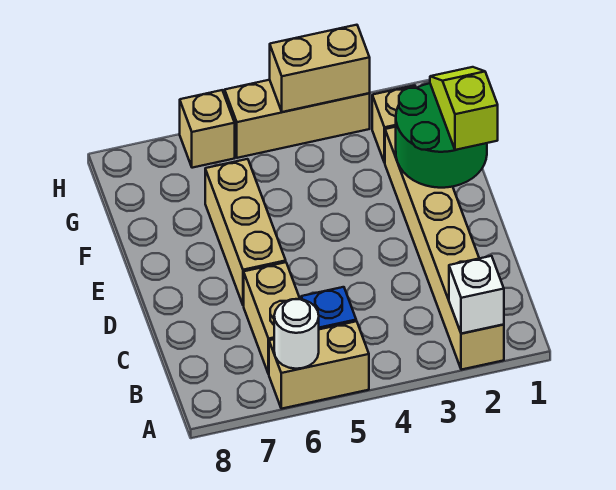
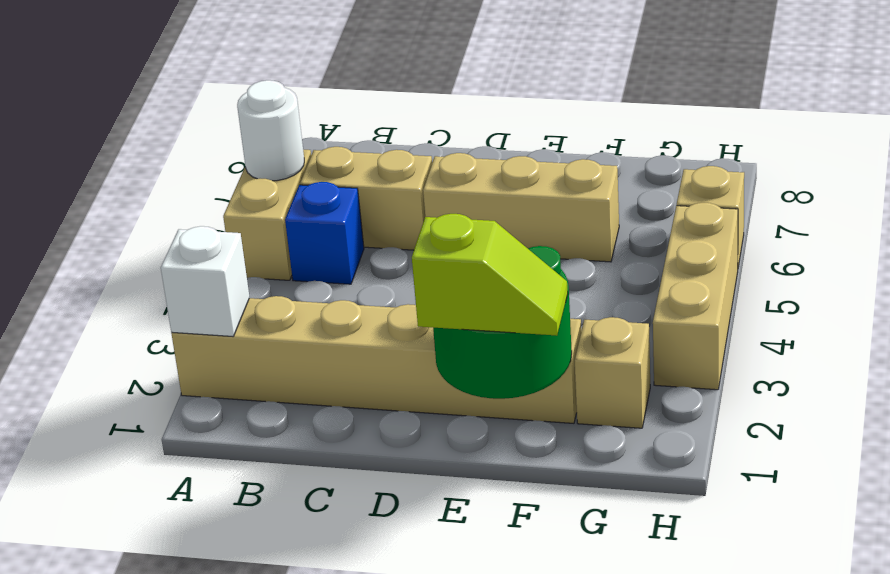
tan brick H3:H4 level 2 -> none

